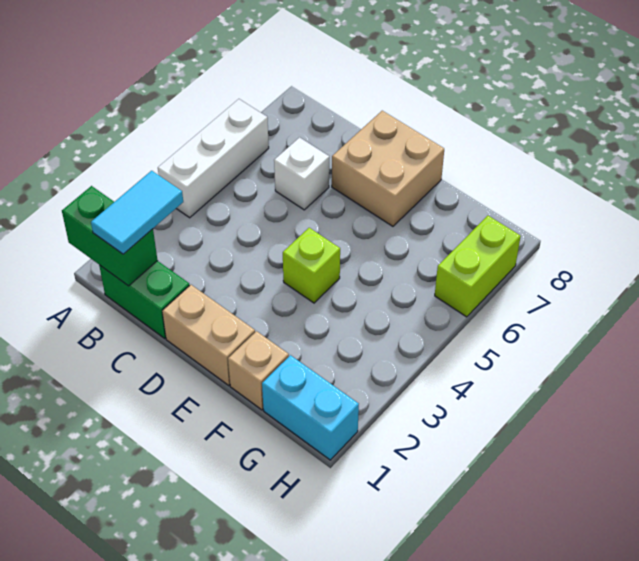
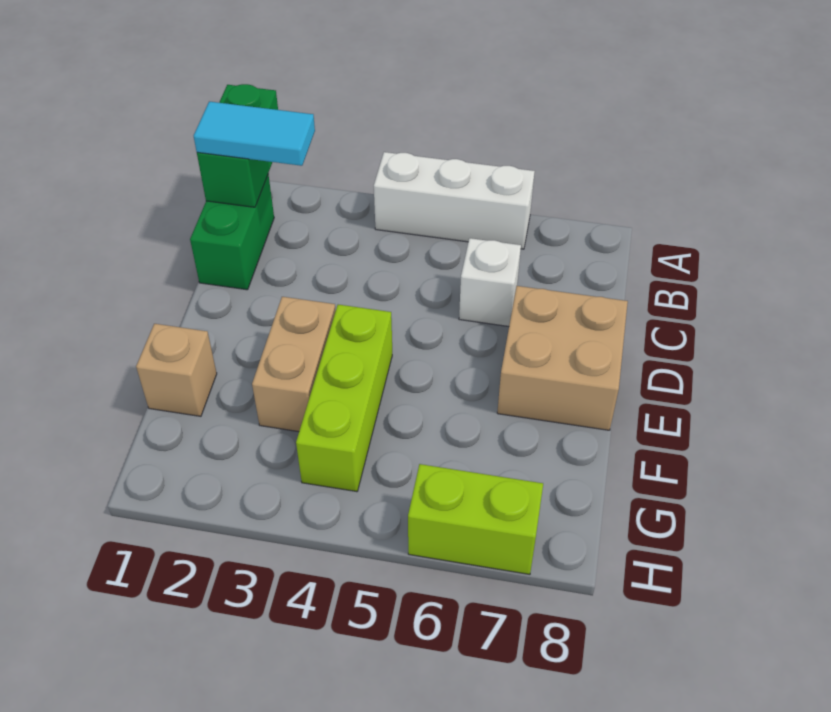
tan brick D1:E1 level 1 -> tan brick E3:F3 level 1
lime brick E4 level 1 -> lime brick E4:G4 level 1
cyan brick G1:H1 level 1 -> none

